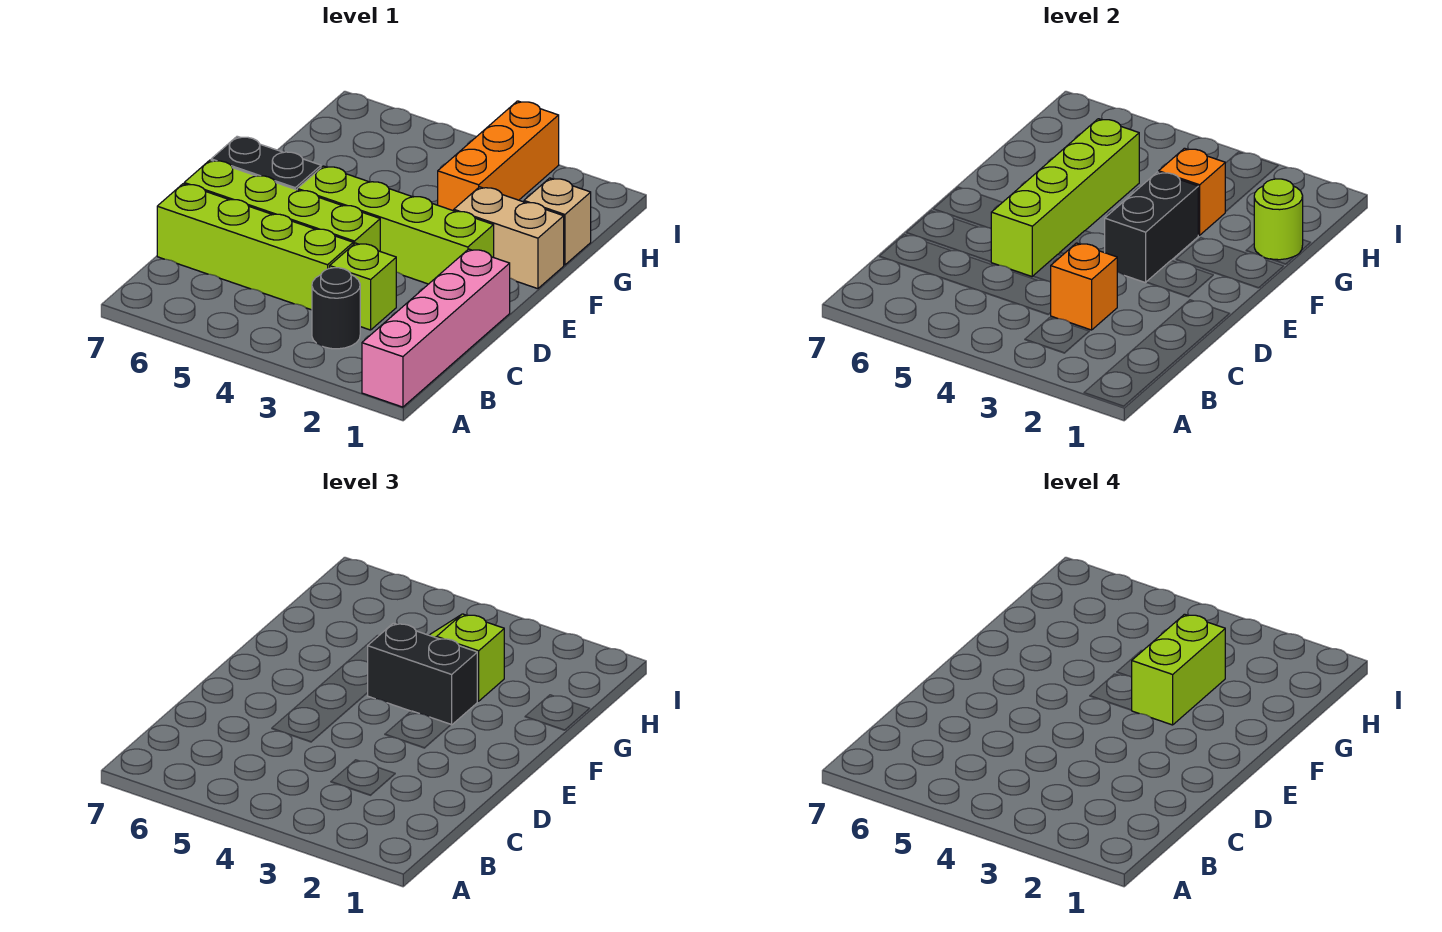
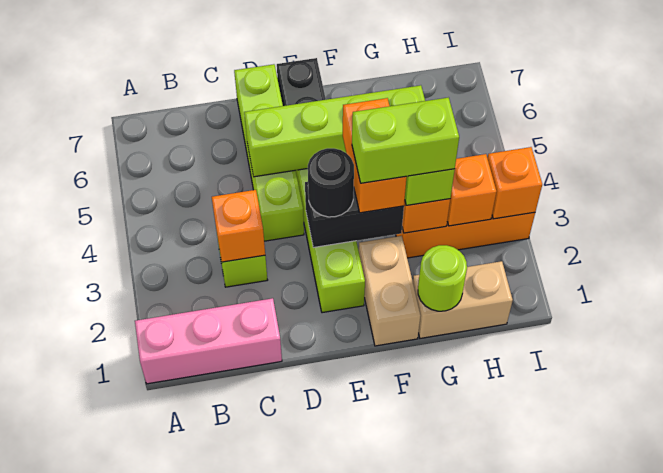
pink brick A1:D1 level 1 -> pink brick A1:C1 level 1
black round brick B3 level 1 -> black round brick E3 level 3
lime brick C4:C7 level 1 -> none
black brick F3:F4 level 3 -> orange brick F3:F4 level 3
tan brick G1 level 1 -> tan brick G1:H1 level 1
none -> orange brick H3 level 2
none -> orange brick I3 level 2

